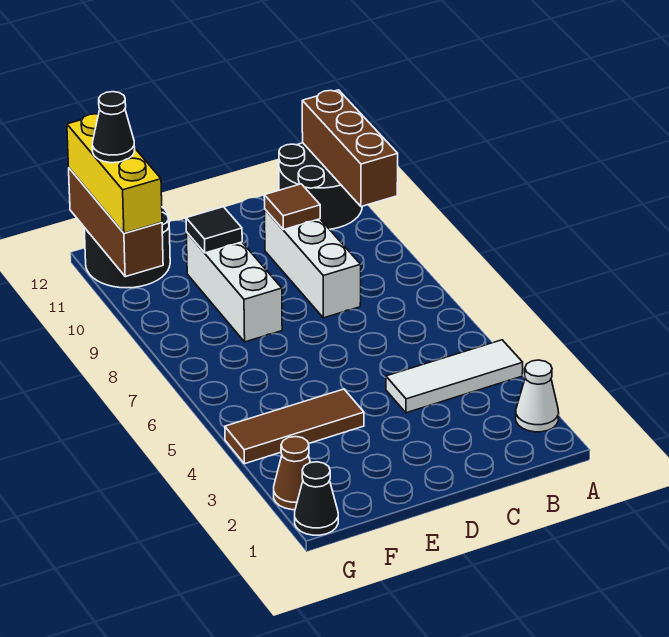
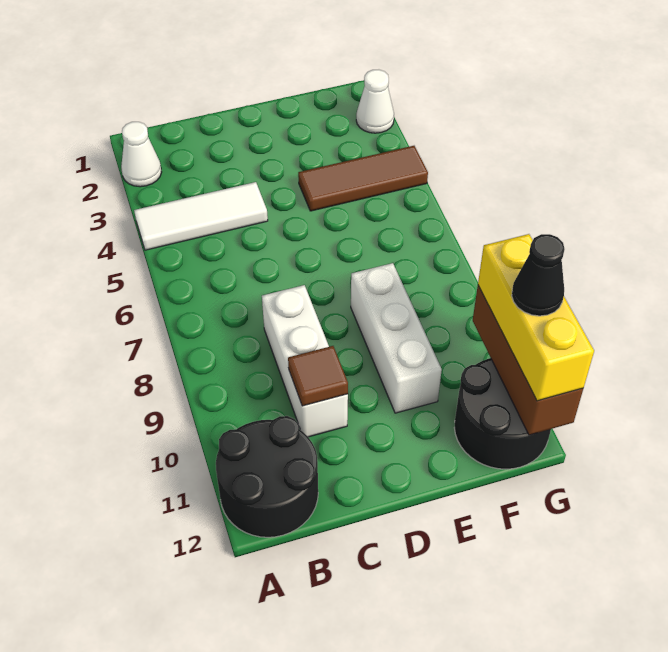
brown brick A10:A12 level 2 -> none
black tile E10 level 2 -> none
black cone G1 level 1 -> none
brown cone G2 level 1 -> white cone G2 level 1

